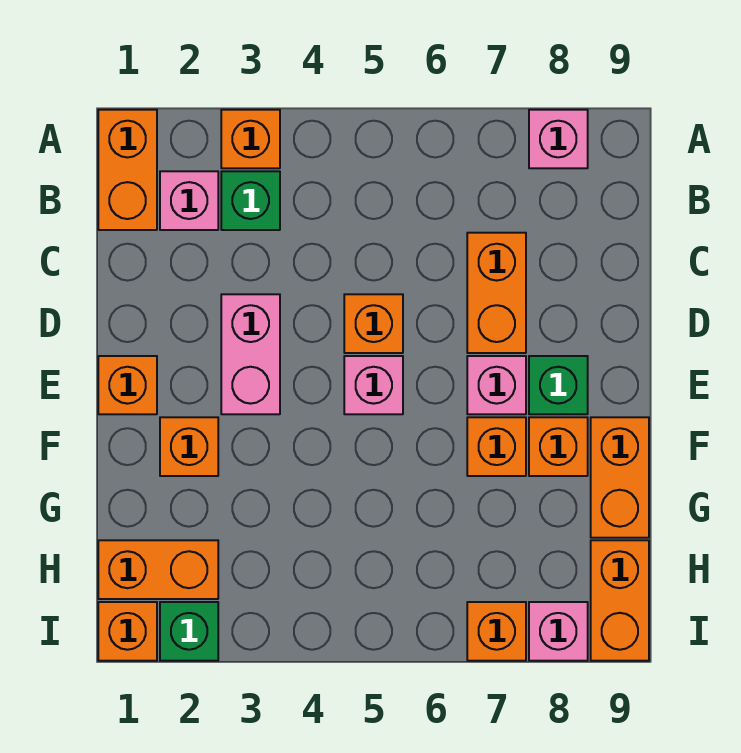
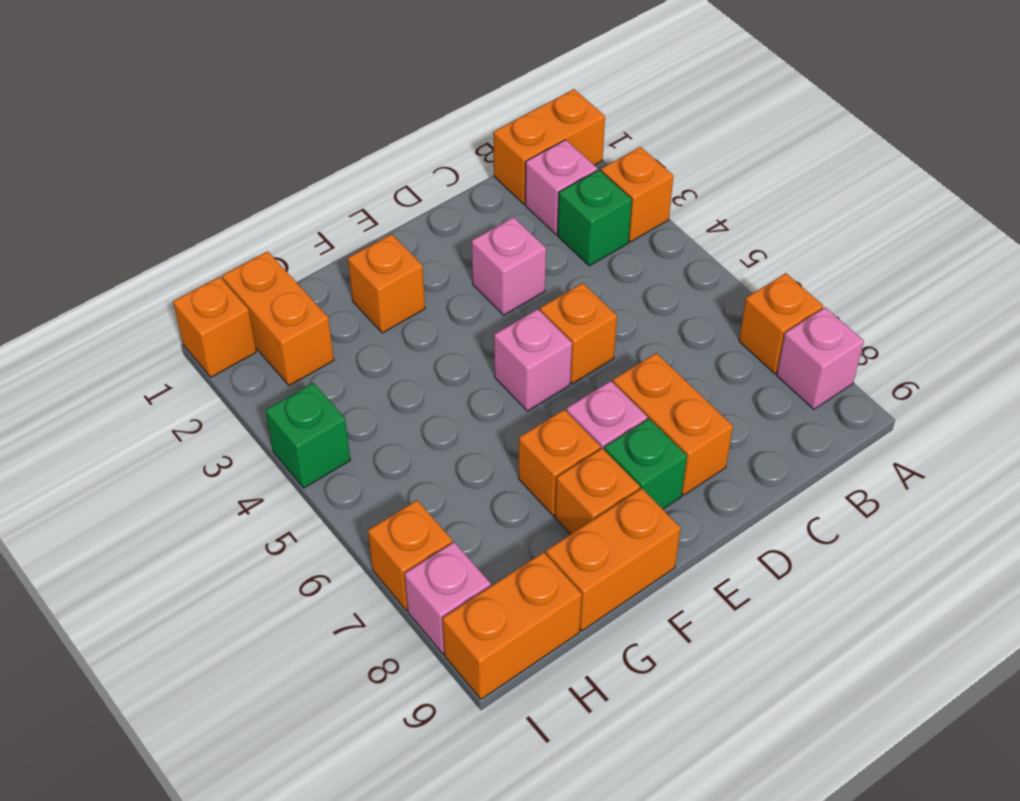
orange brick C7:D7 level 1 -> orange brick D7:D8 level 1
pink brick D3:E3 level 1 -> pink brick D3 level 1
orange brick E1 level 1 -> orange brick A7 level 1
green brick I2 level 1 -> green brick I4 level 1

